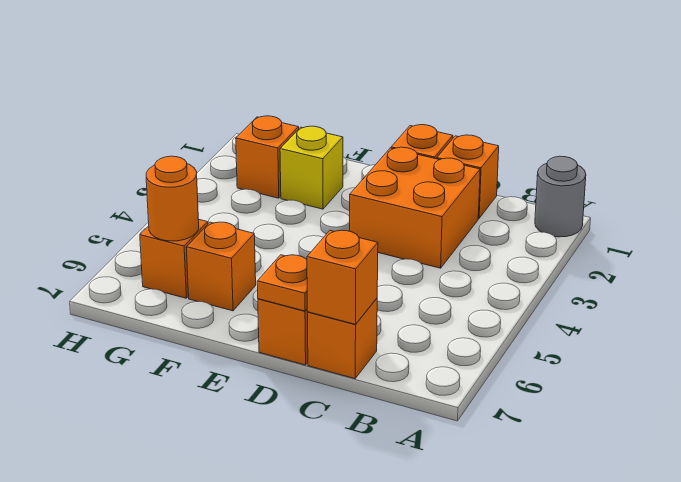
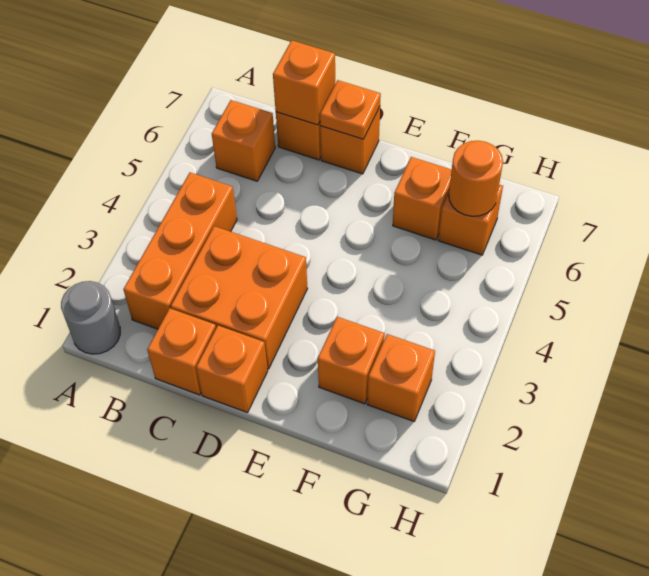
none -> orange brick B2:B4 level 1
none -> orange brick B6 level 1
yellow brick F2 level 1 -> orange brick F2 level 1

